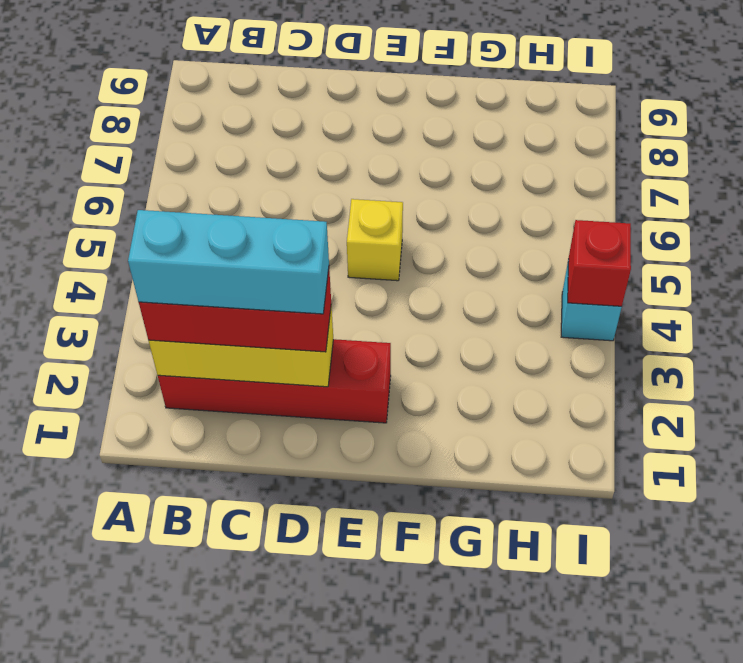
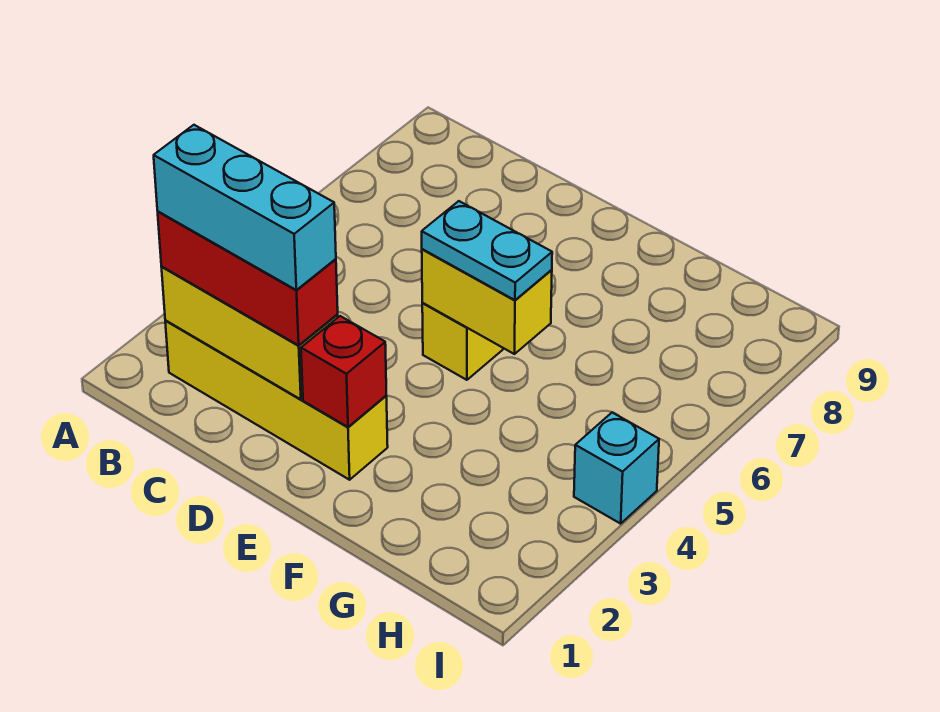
red brick B2:E2 level 1 -> yellow brick B2:E2 level 1
none -> yellow brick E5:F5 level 2
none -> cyan plate E5:F5 level 3
red brick I4 level 2 -> red brick E2 level 2

